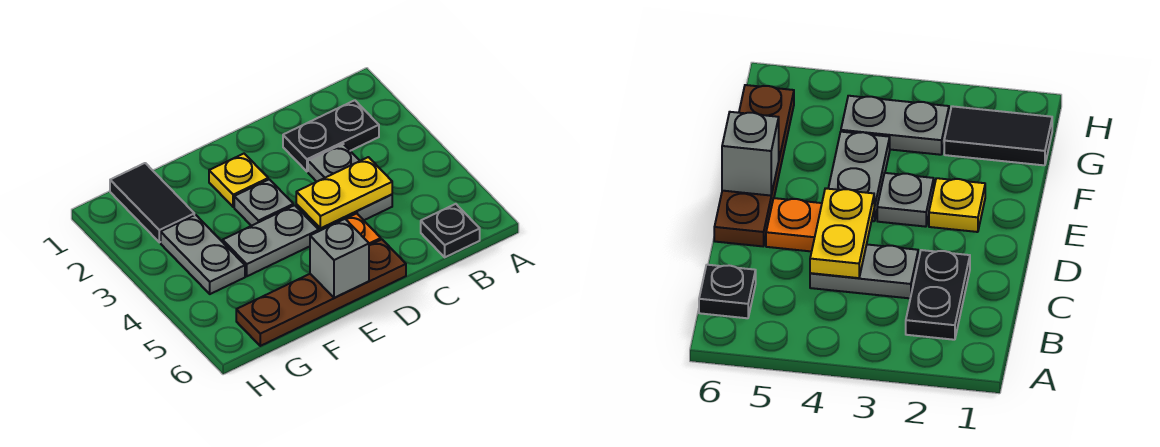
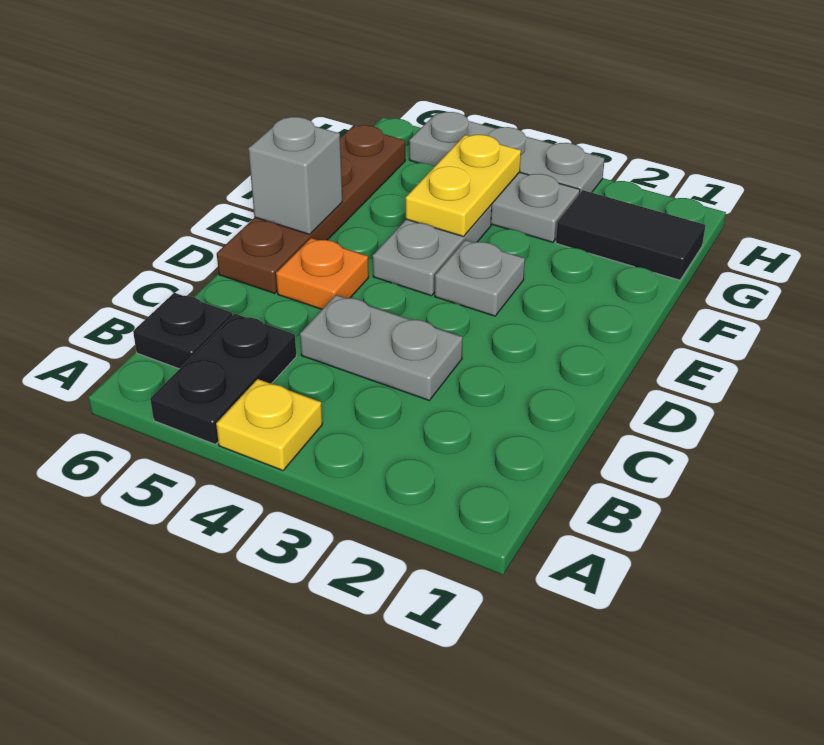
black plate B2:C2 level 1 -> black plate A5:B5 level 1
yellow plate C4:D4 level 2 -> yellow plate F4:G4 level 2
yellow plate E2 level 1 -> yellow plate A4 level 1
none -> grey plate H3:H5 level 1

